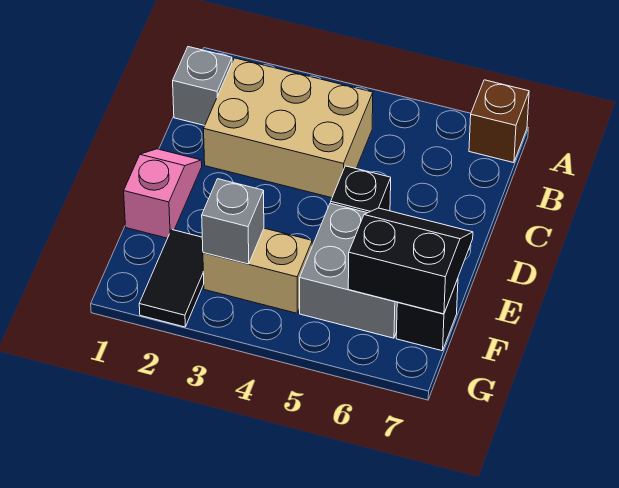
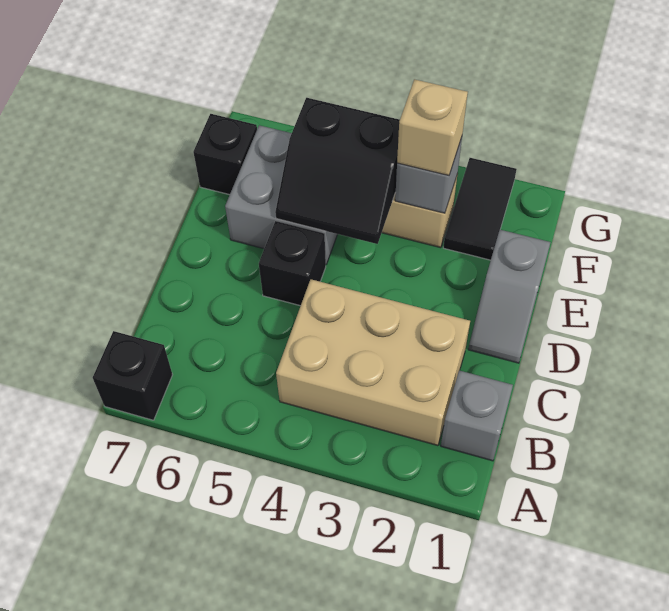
brown brick A7 level 1 -> black brick A7 level 1
pink slope D1:E1 level 1 top E -> grey slope D1:E1 level 1 top E
black slope E6:F7 level 2 top F -> black slope E4:F5 level 2 top F
none -> tan brick F3 level 3

